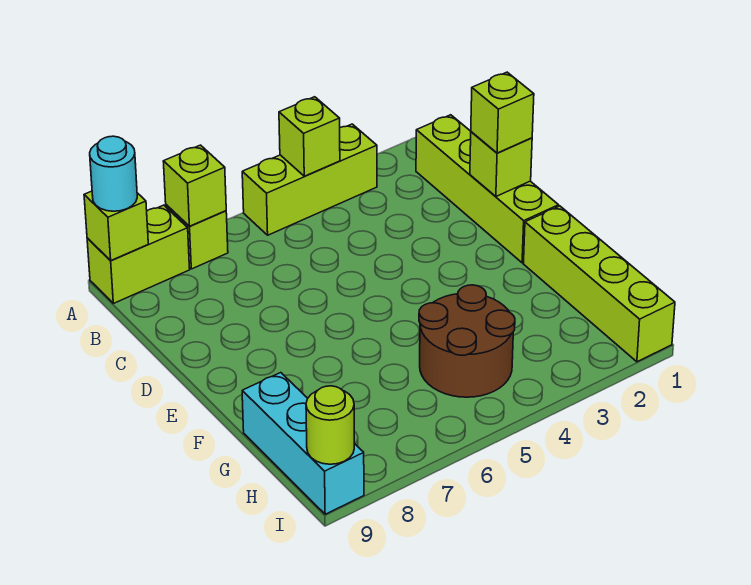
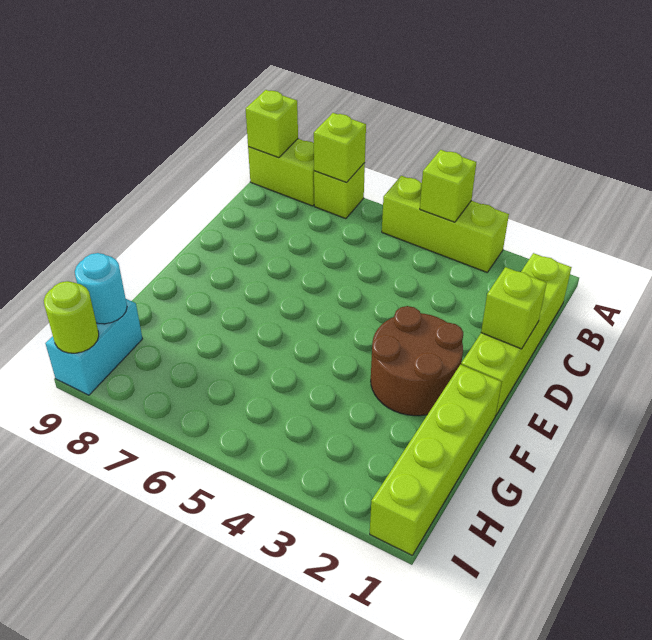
cyan round brick A9 level 3 -> cyan round brick H9 level 2
lime brick D1 level 3 -> none
brown round brick G4:H5 level 1 -> brown round brick E2:F3 level 1
cyan brick G9:I9 level 1 -> cyan brick H9:I9 level 1

